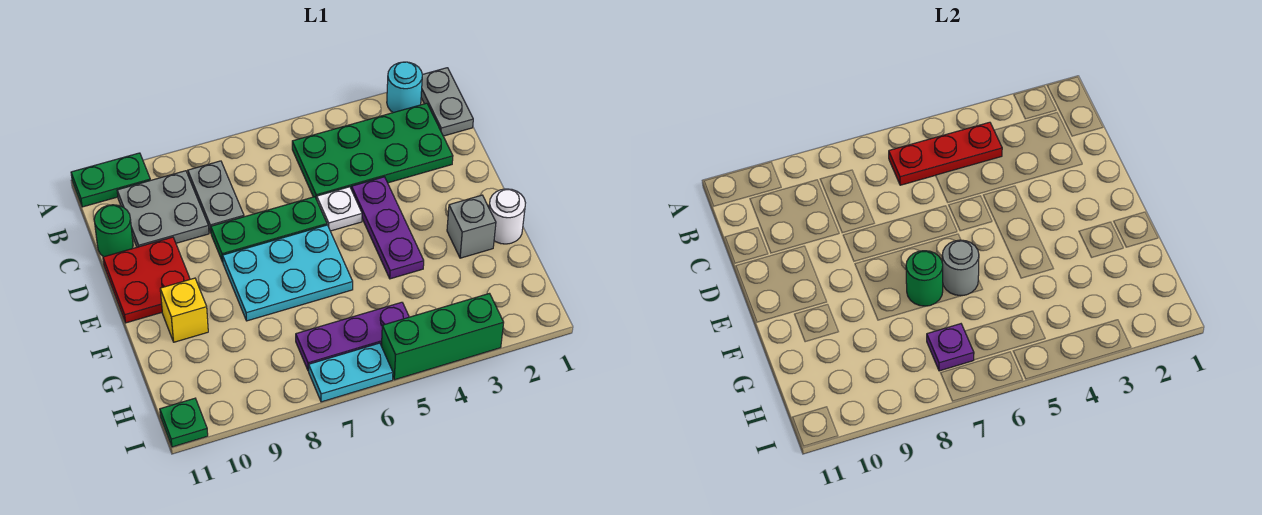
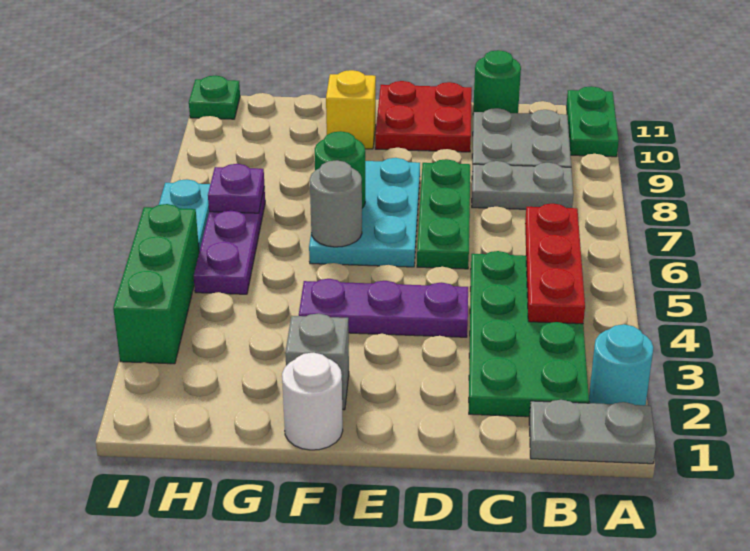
white plate D5 level 1 -> none

